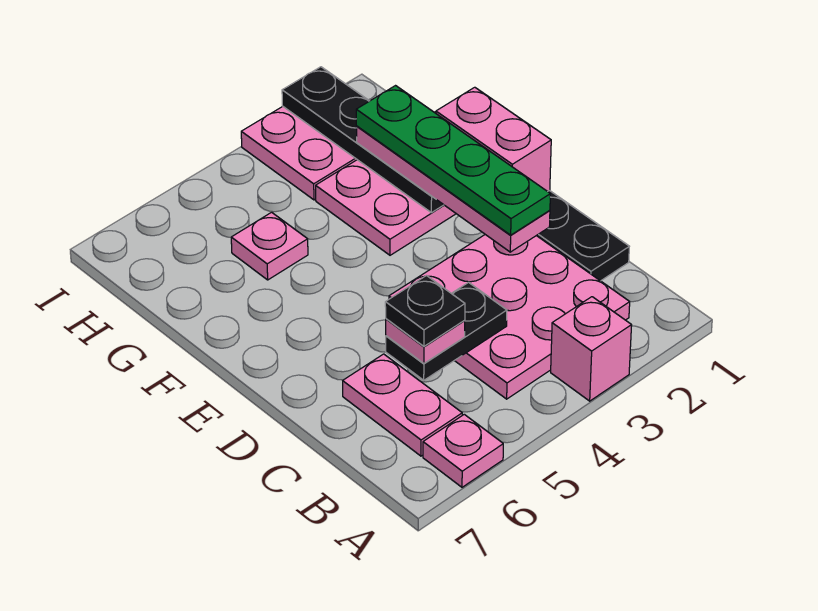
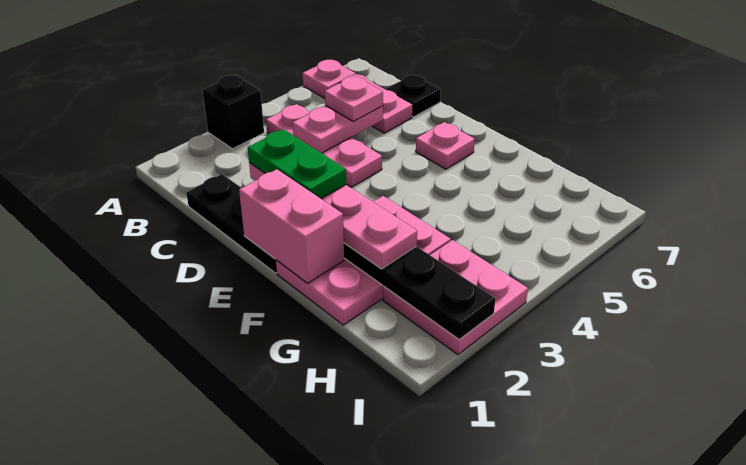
pink brick A3 level 1 -> black brick A3 level 1
pink plate B2:D4 level 1 -> pink plate B4:D4 level 1
black plate C4:C5 level 2 -> pink plate C4:C5 level 2
black plate C5 level 4 -> black plate C7 level 1
green plate D2:G2 level 4 -> green plate D2:E2 level 4
pink plate G5 level 1 -> pink plate E6 level 1

